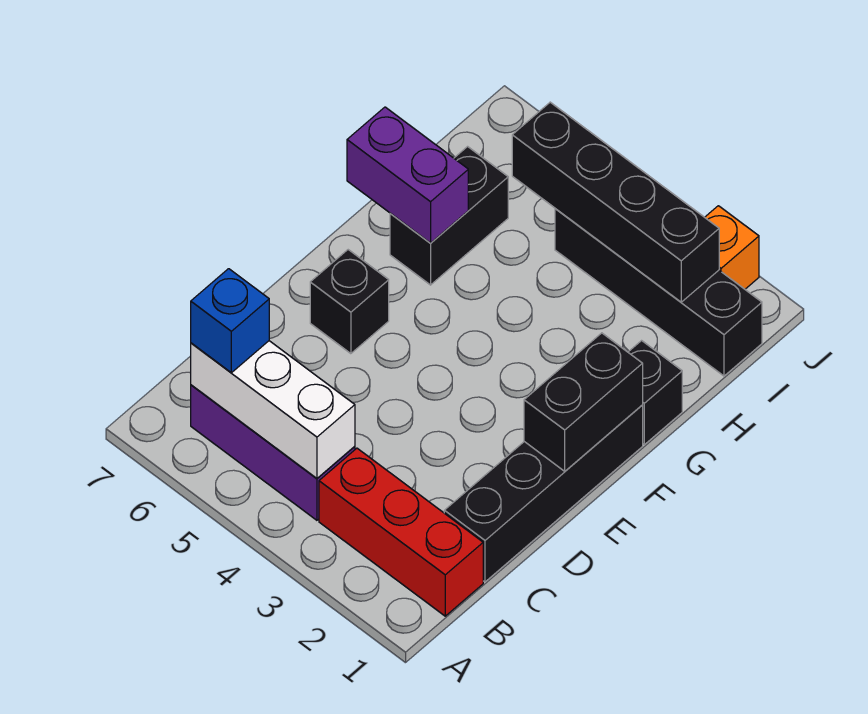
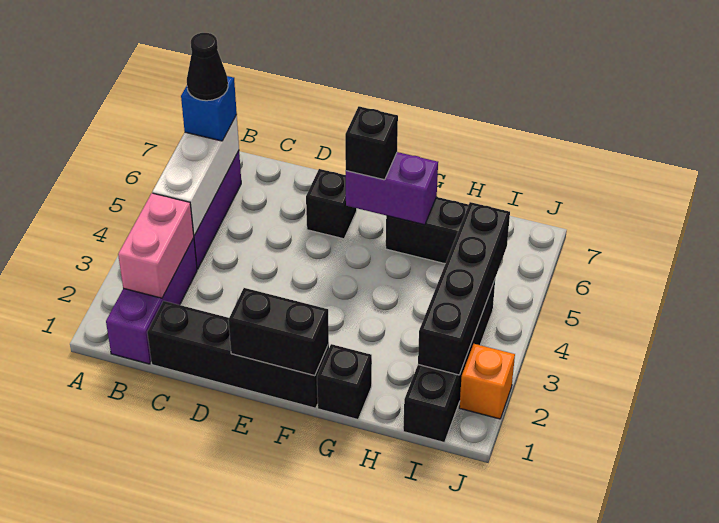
red brick B1:B3 level 1 -> purple brick B1:B3 level 1
none -> pink brick B2:B3 level 2
none -> black cone B6 level 4
none -> black brick F6 level 3
purple brick G6:G7 level 2 -> purple brick F6:G6 level 2

